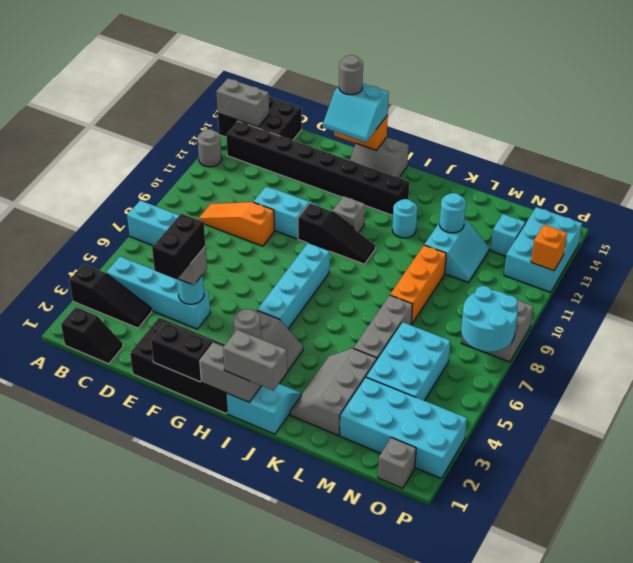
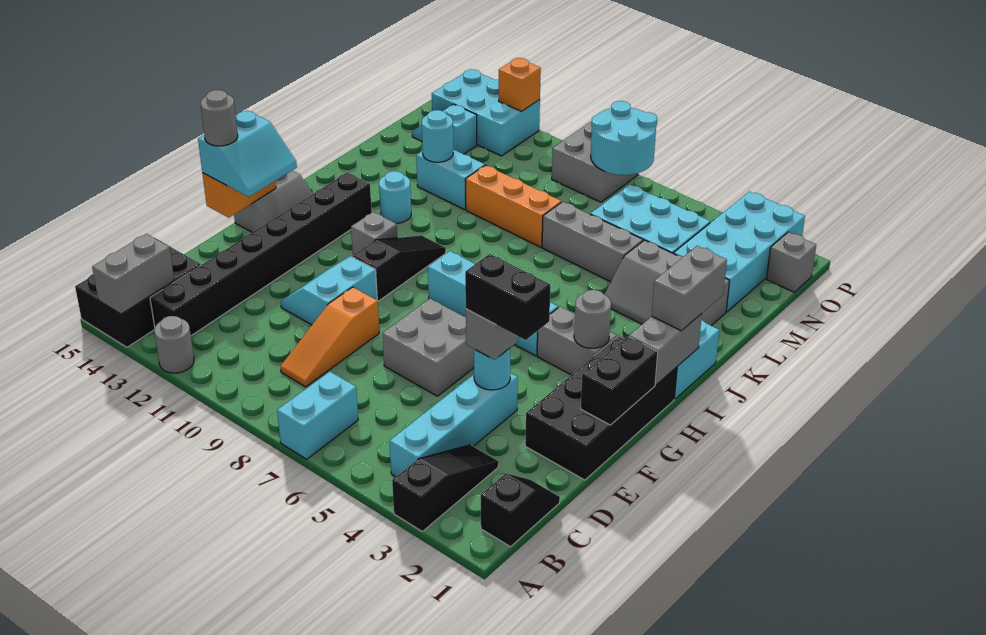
none -> grey brick E6:F7 level 1

